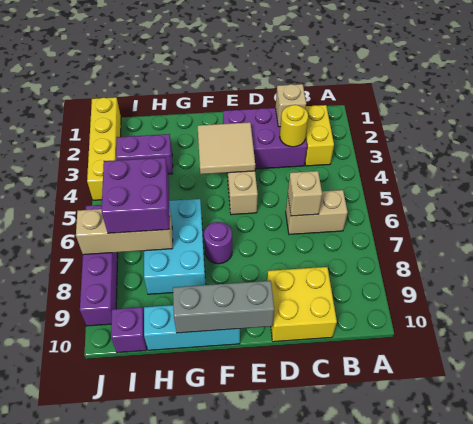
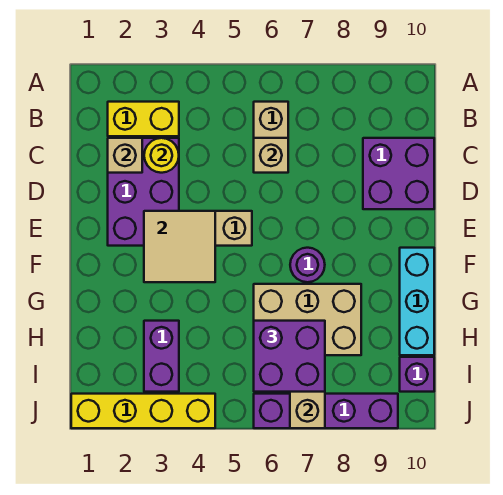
yellow brick C9:D10 level 1 -> purple brick C9:D10 level 1
grey brick E10:G10 level 2 -> none
cyan brick G6:H8 level 1 -> tan brick G6:H8 level 1

